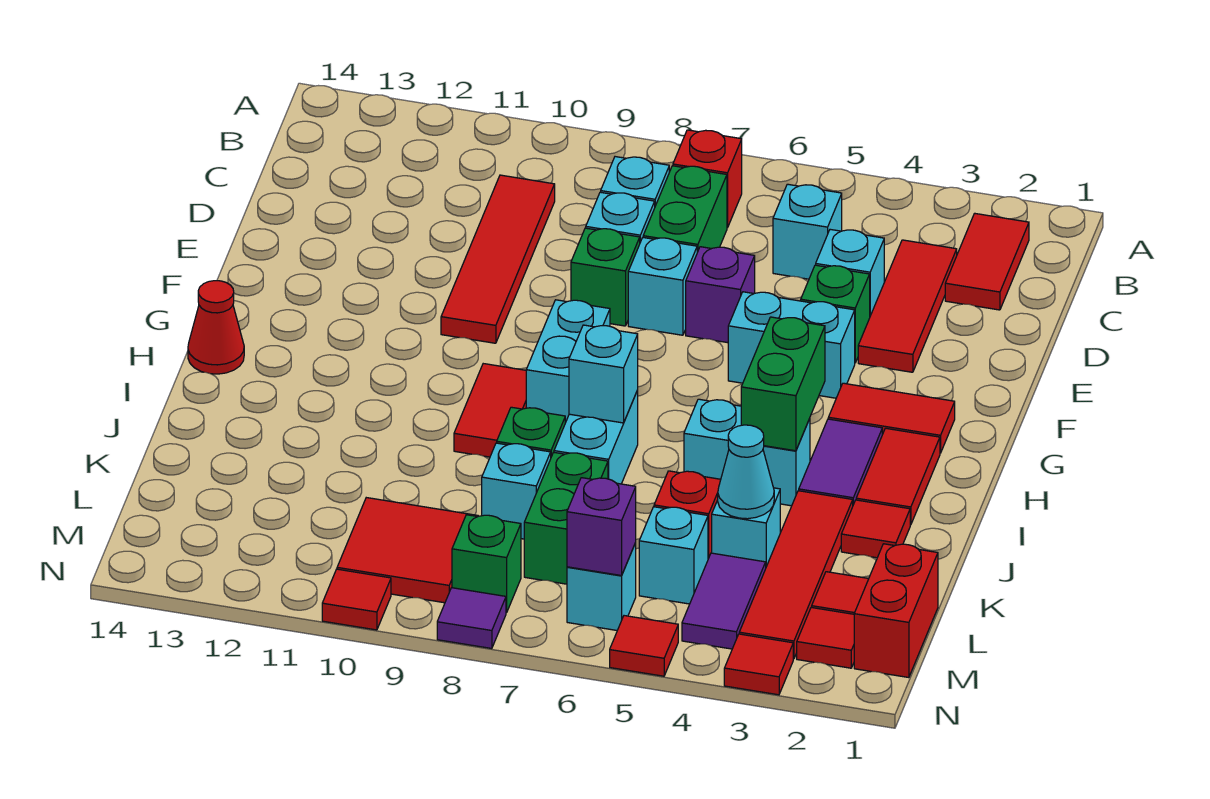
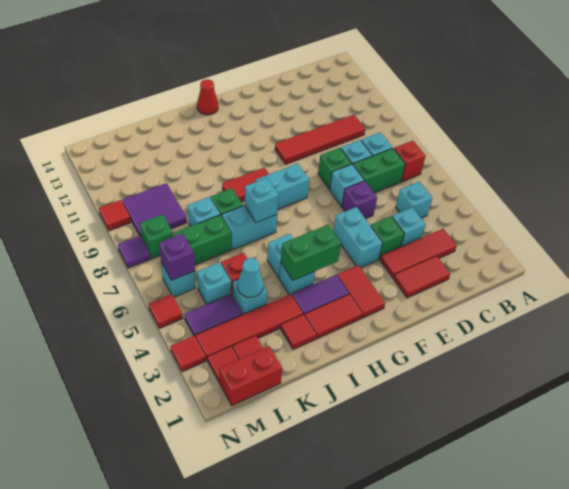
red tile B2:C2 level 1 -> red tile D2:E2 level 1
red tile L9:M10 level 1 -> purple tile L9:M10 level 1

